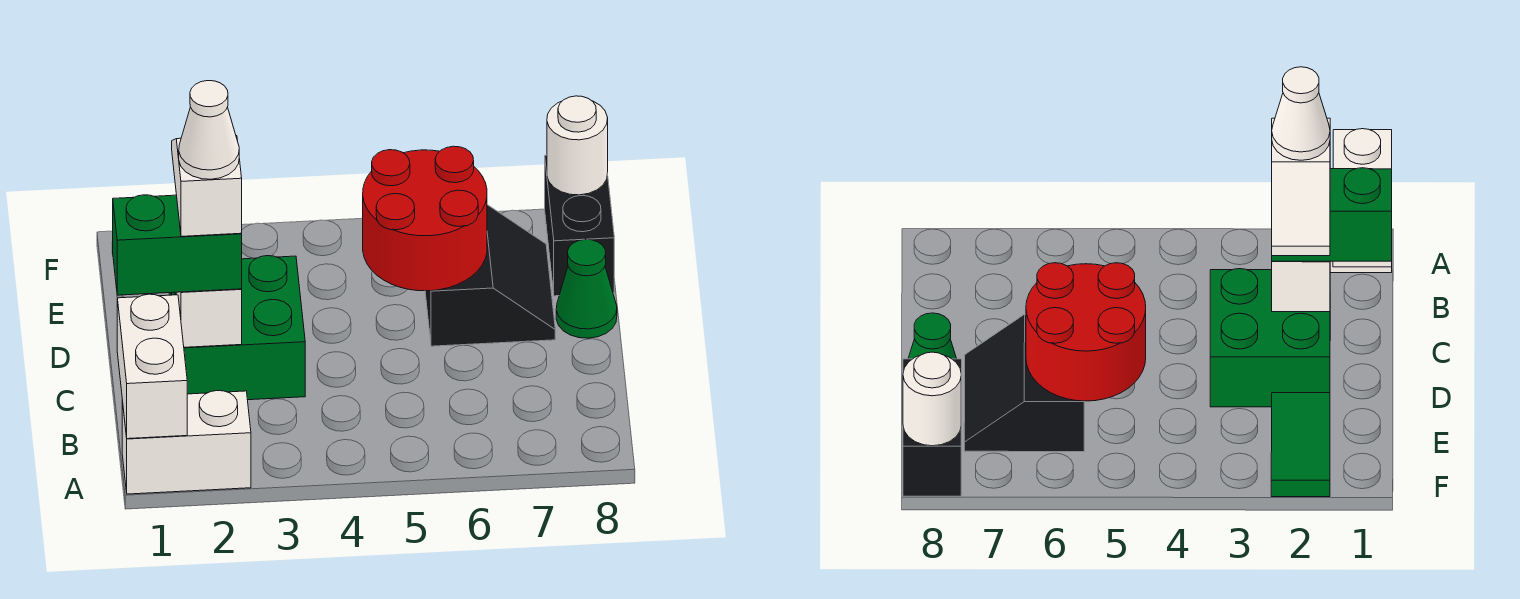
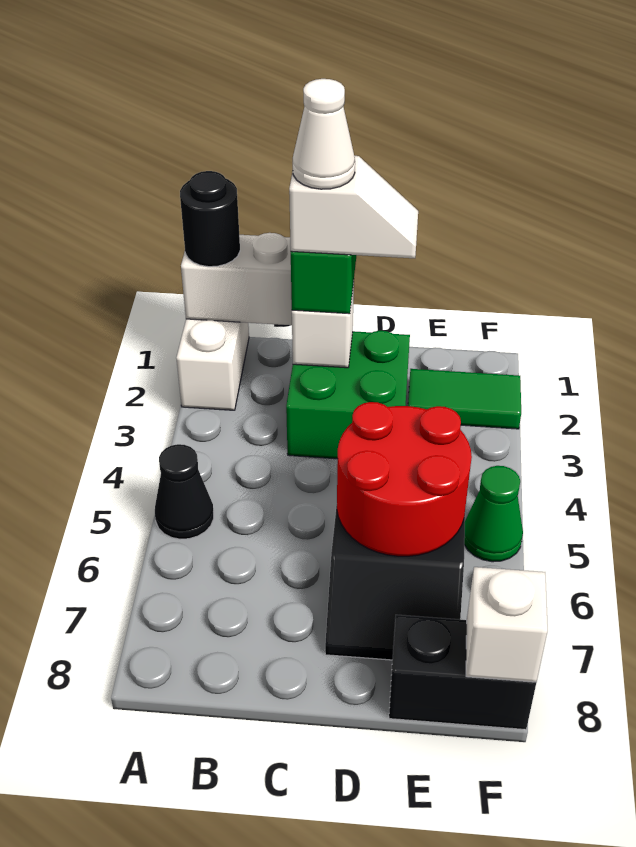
none -> black round brick A1 level 3
none -> black cone A5 level 1
green cone D8 level 1 -> green cone F5 level 1
white round brick F8 level 2 -> white brick F8 level 2

